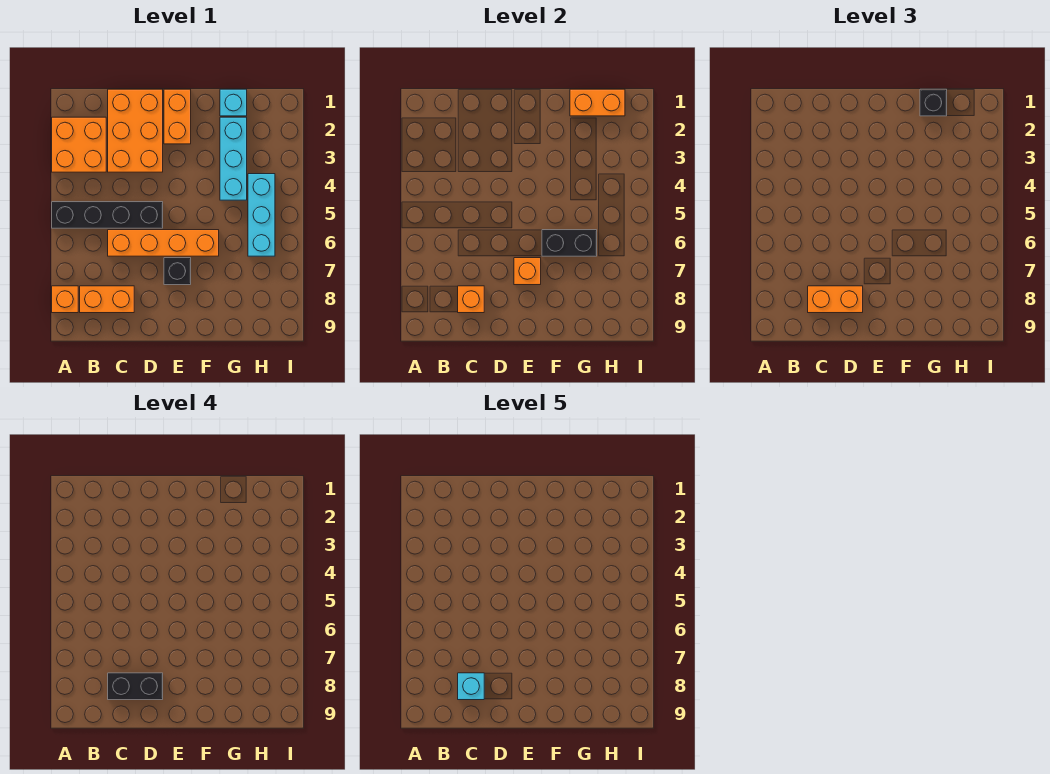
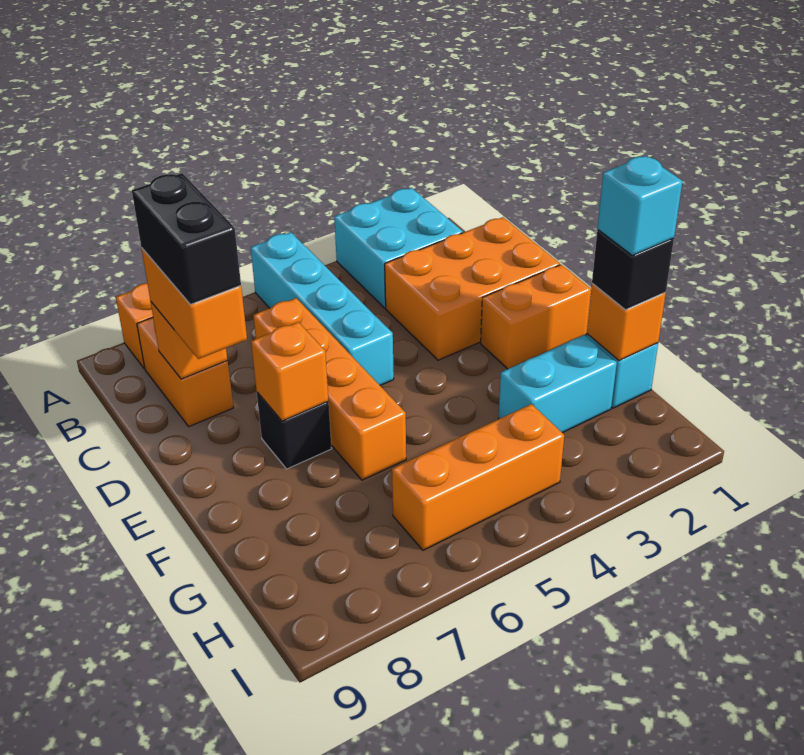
orange brick A2:B3 level 1 -> cyan brick A2:B3 level 1
black brick A5:D5 level 1 -> cyan brick A5:D5 level 1
cyan brick C8 level 5 -> cyan brick G1 level 4
black brick F6:G6 level 2 -> none
orange brick G1:H1 level 2 -> orange brick G1 level 2
cyan brick G2:G4 level 1 -> cyan brick G2:G3 level 1
cyan brick H4:H6 level 1 -> orange brick H4:H6 level 1

